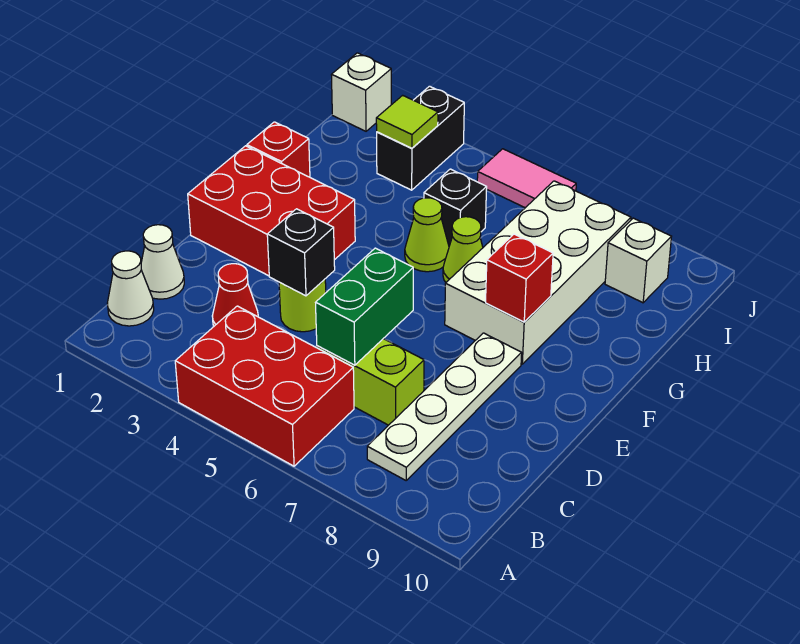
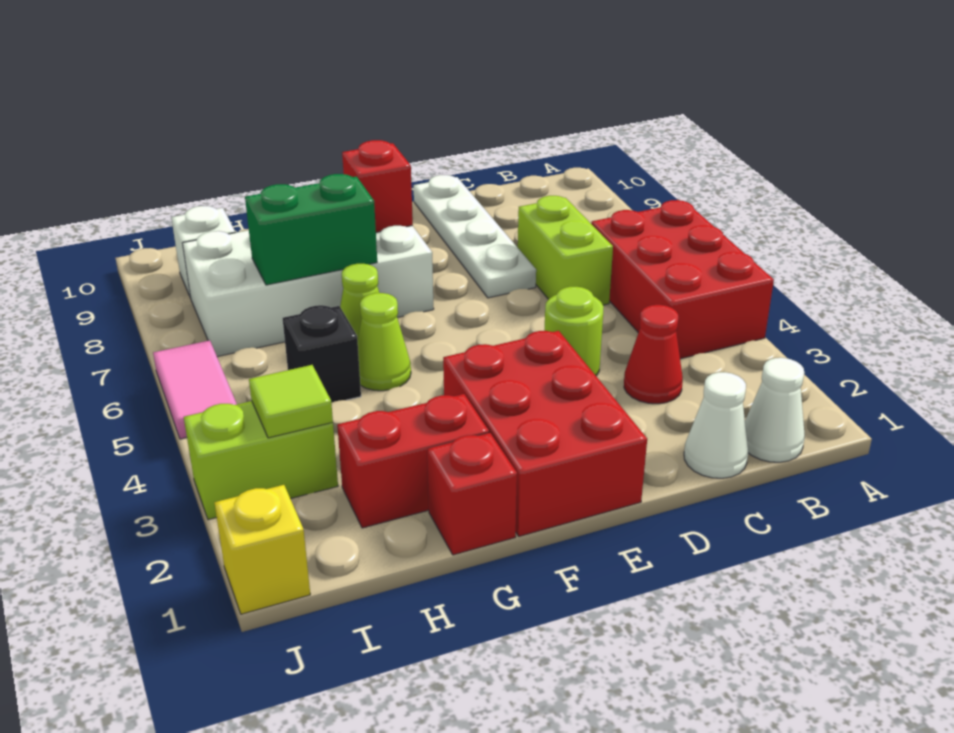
white plate B8:E8 level 1 -> white plate D7:D10 level 1
green brick C6:D6 level 2 -> green brick G7:H7 level 2
black brick D4 level 2 -> none
none -> red brick G2:H2 level 1
black brick I3:J3 level 1 -> lime brick I3:J3 level 1
white brick J1 level 1 -> yellow brick J1 level 1

